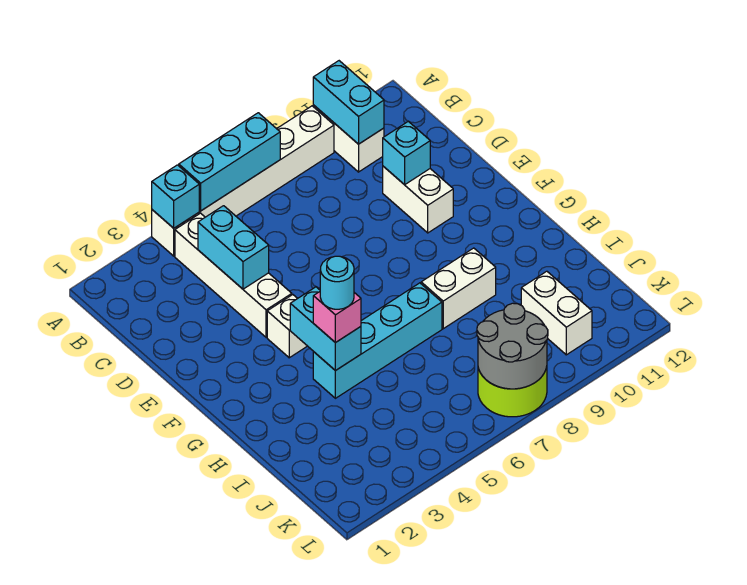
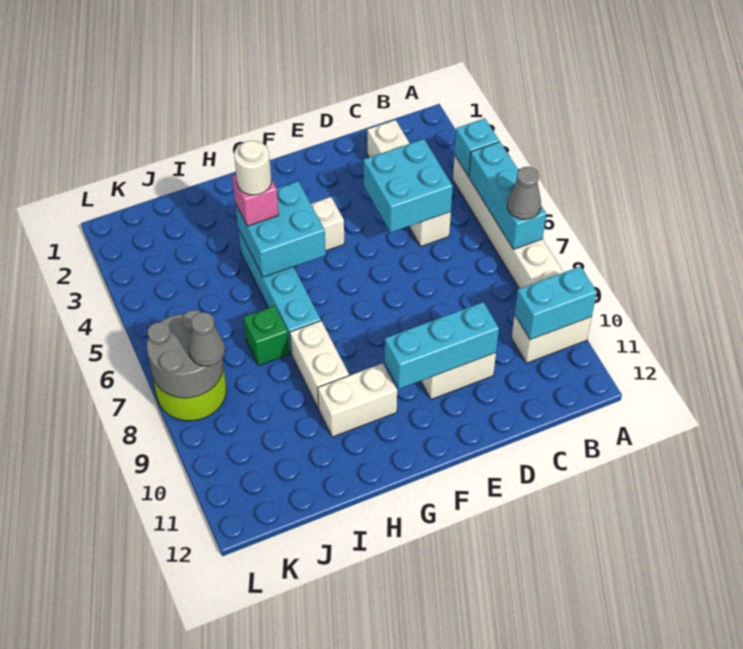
none -> grey cone A7 level 3
white brick B4:E4 level 1 -> white brick C2:C5 level 1
cyan brick C4:D4 level 2 -> cyan brick C4:D5 level 2
cyan brick D10 level 2 -> cyan brick D10:F10 level 2
cyan brick G4:H4 level 2 -> cyan brick G4:H5 level 2
cyan round brick H4 level 4 -> white round brick H4 level 4
none -> green brick I7 level 1
white brick J10:K10 level 1 -> white brick G10:H10 level 1
none -> grey cone K8 level 3

